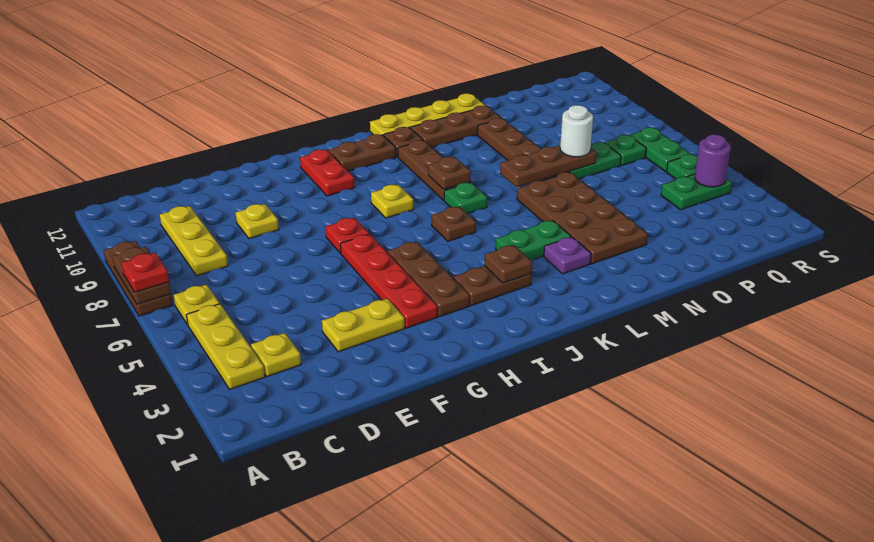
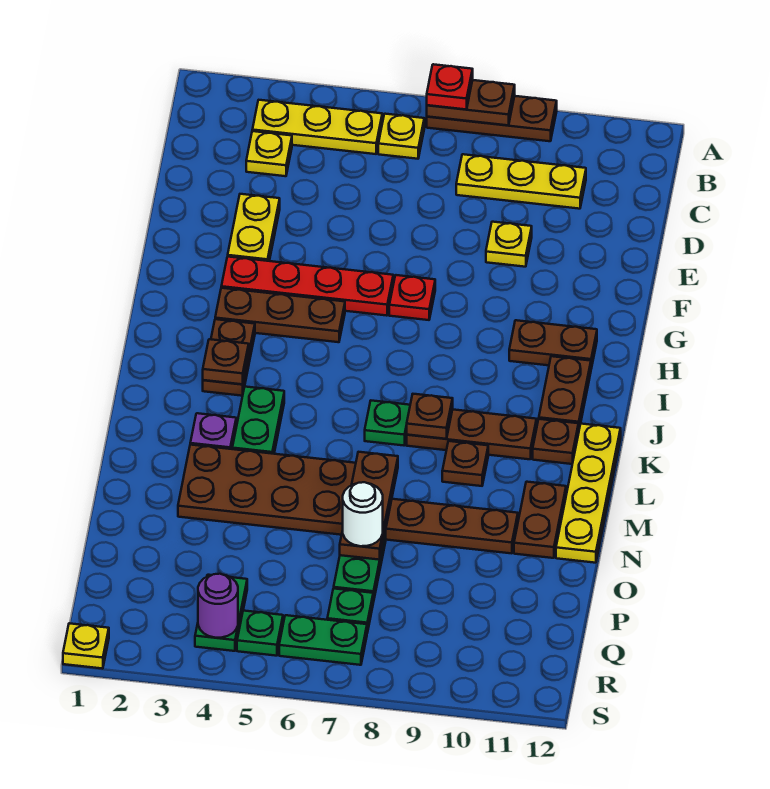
red plate H10:H11 level 1 -> brown plate H10:H11 level 1
yellow plate I8 level 1 -> yellow plate S1 level 1
brown plate J6 level 1 -> brown plate L9 level 1
brown plate L11:N11 level 1 -> brown plate M11:N11 level 1

